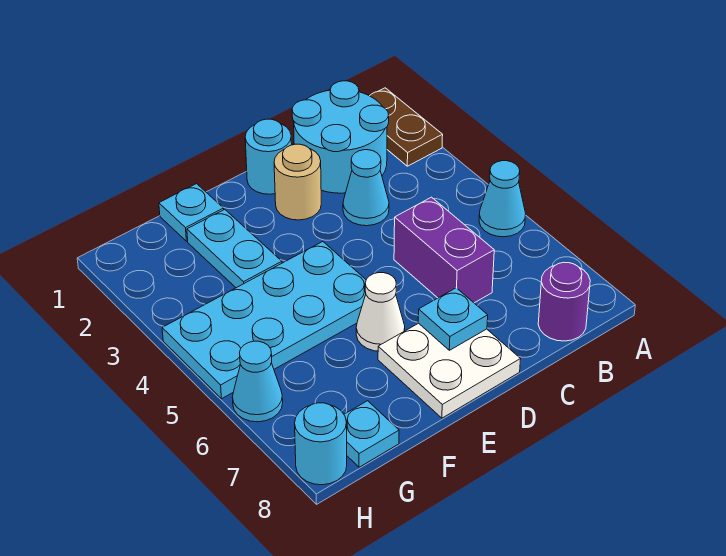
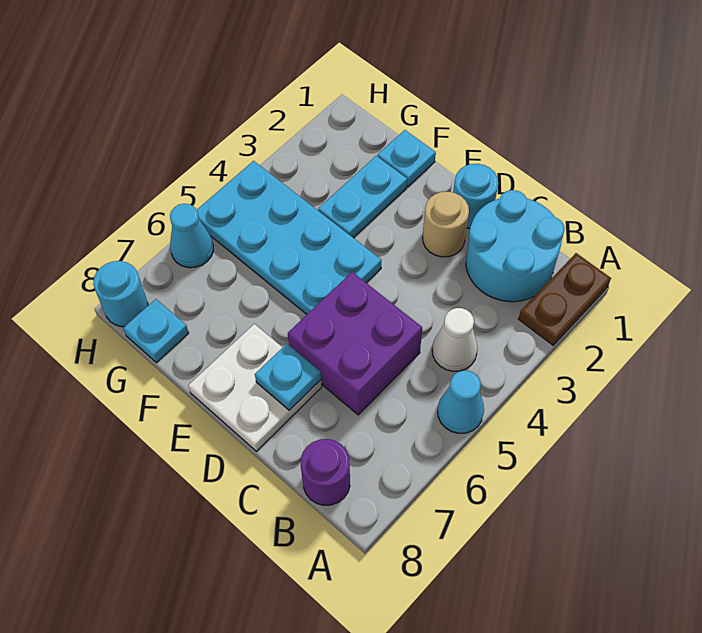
cyan cone C3 level 1 -> none
purple brick C5:C6 level 1 -> purple brick C5:D6 level 1
white cone E6 level 1 -> white cone B4 level 1

